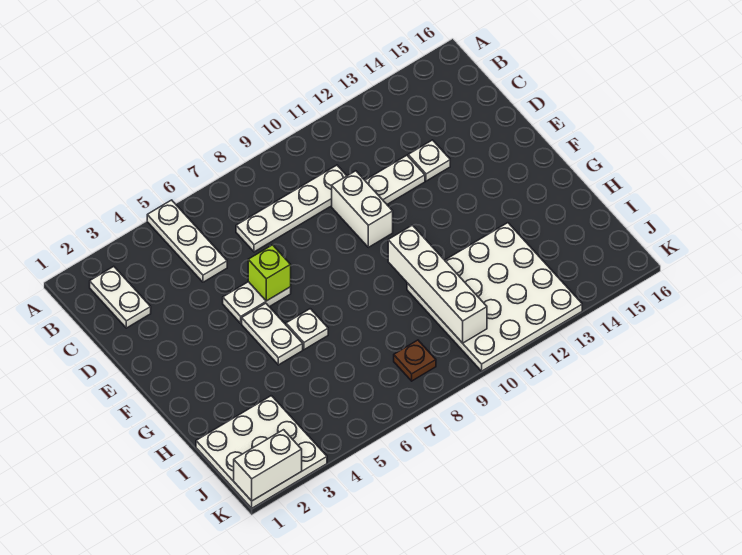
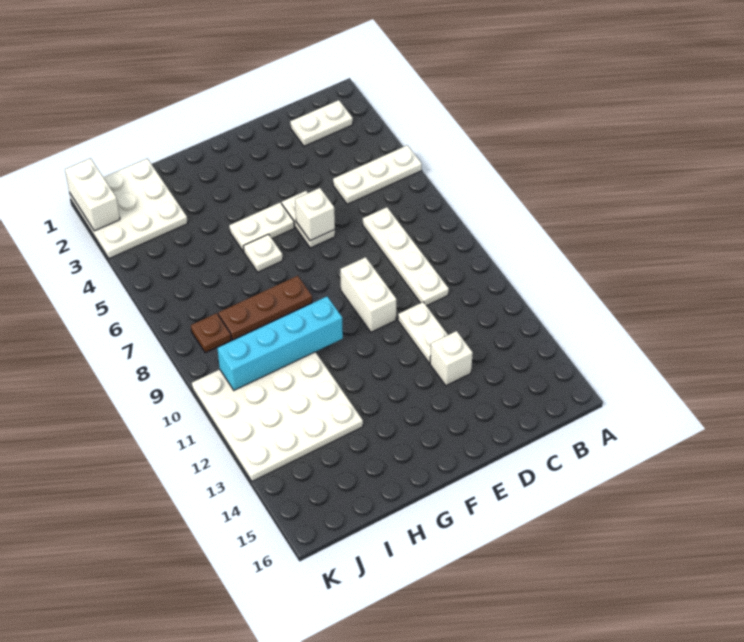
white brick D10:E10 level 1 -> white brick E9:E10 level 1
white plate D13 level 1 -> white brick D13 level 1
lime brick E6 level 2 -> white brick E6 level 2
none -> brown plate G8:I8 level 1
white brick G10:J10 level 2 -> cyan brick G10:J10 level 2

